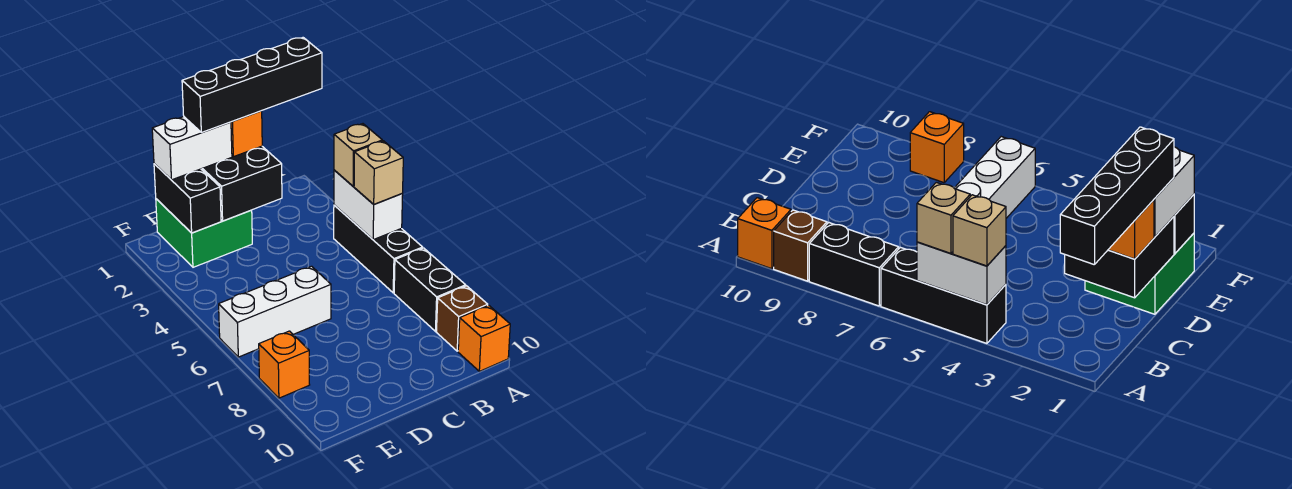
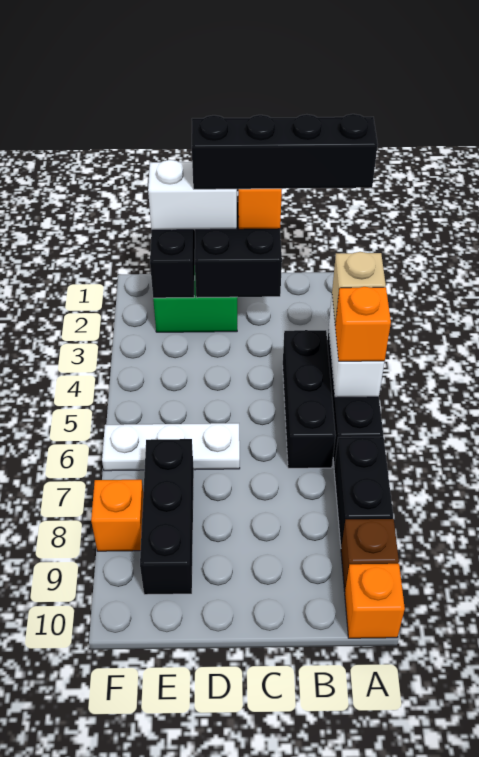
tan brick A5 level 3 -> orange brick A5 level 3
none -> black brick B4:B6 level 1
white brick D6:F6 level 1 -> white plate D6:F6 level 1
none -> black brick E7:E9 level 1

